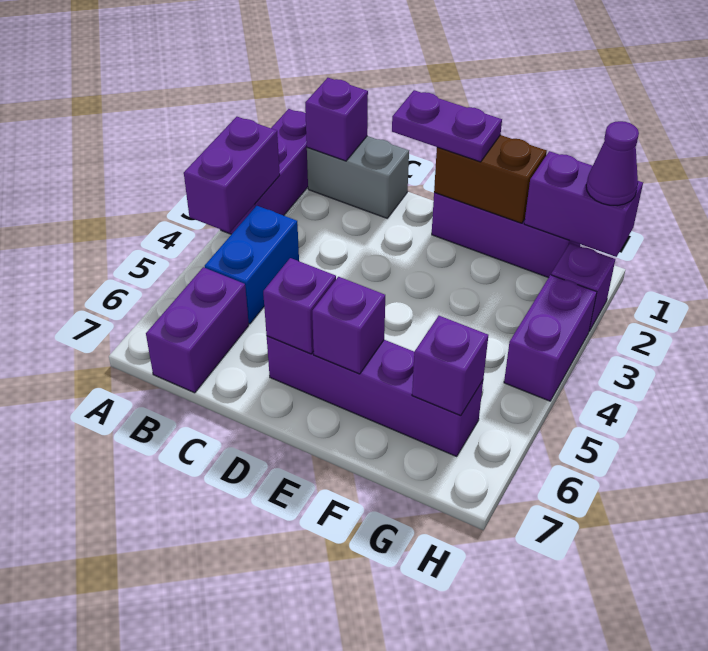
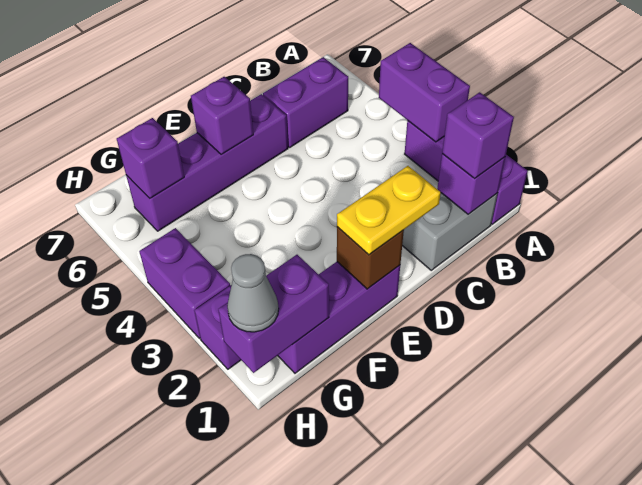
blue brick B4:B5 level 1 -> none
purple brick B6:B7 level 1 -> purple brick B6:C6 level 1
purple plate D1:E1 level 3 -> yellow plate D1:E1 level 3
purple brick D6 level 2 -> purple brick B1 level 3
brown brick E1:F1 level 2 -> brown brick E1 level 2
purple cone H1 level 3 -> grey cone H1 level 3

